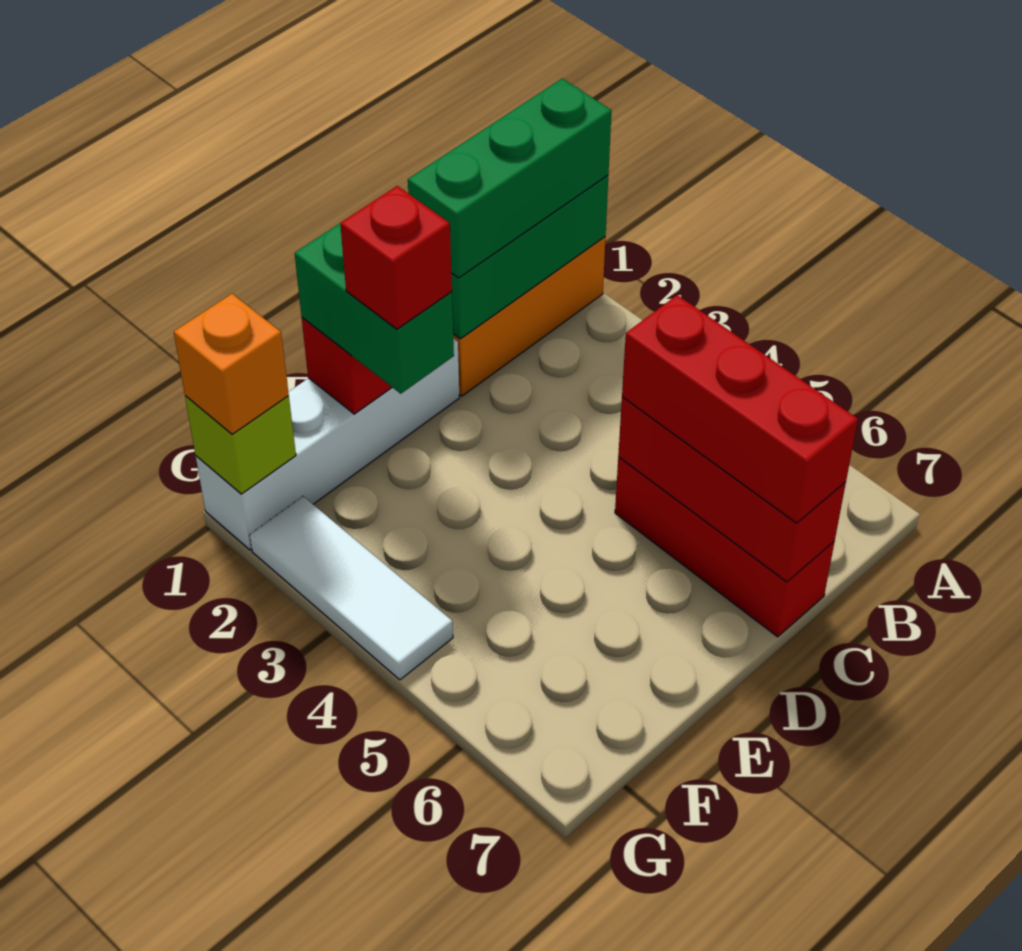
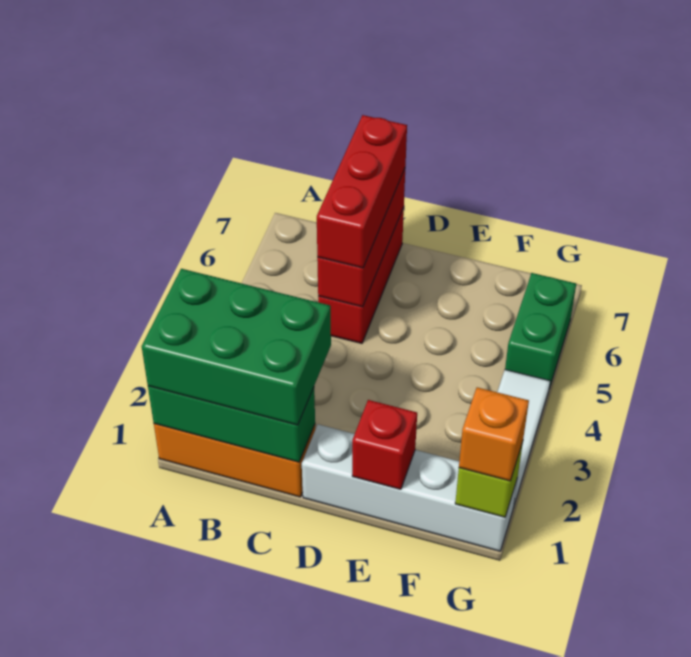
green brick A1:C1 level 3 -> green brick A1:C2 level 3
green brick E1:E2 level 3 -> green brick G5:G6 level 1
red brick E2 level 4 -> none

